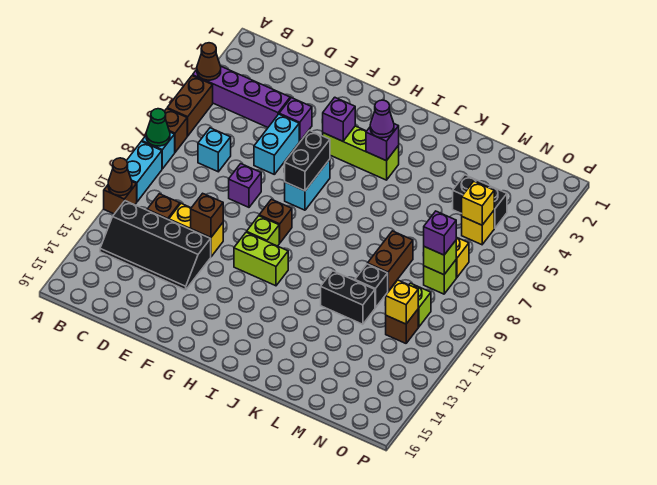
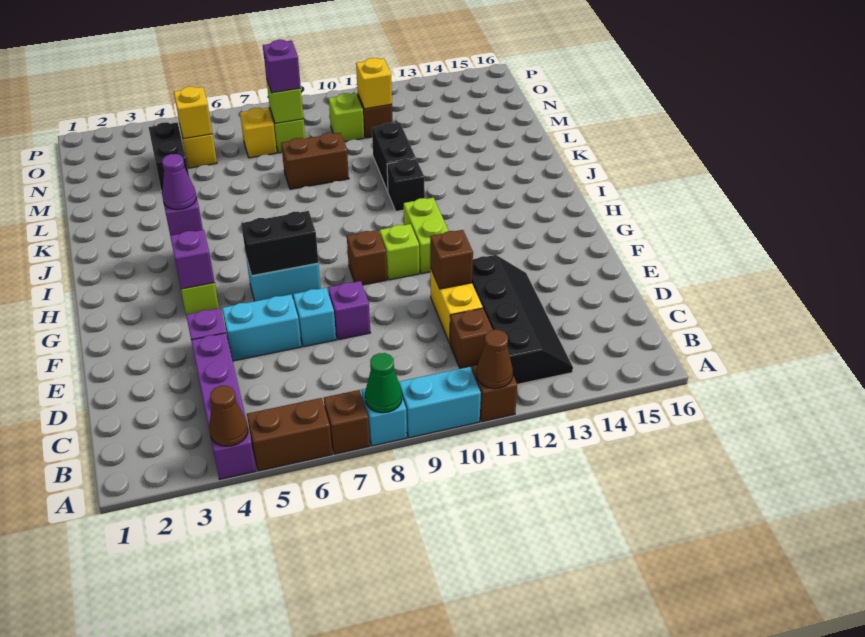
cyan brick C7 level 1 -> cyan brick E7 level 1
black brick L10 level 1 -> black brick J11 level 1

